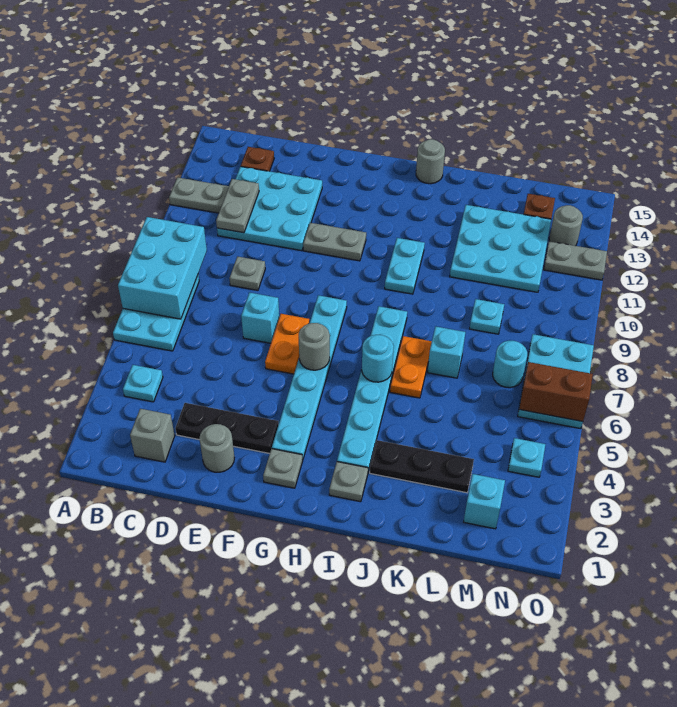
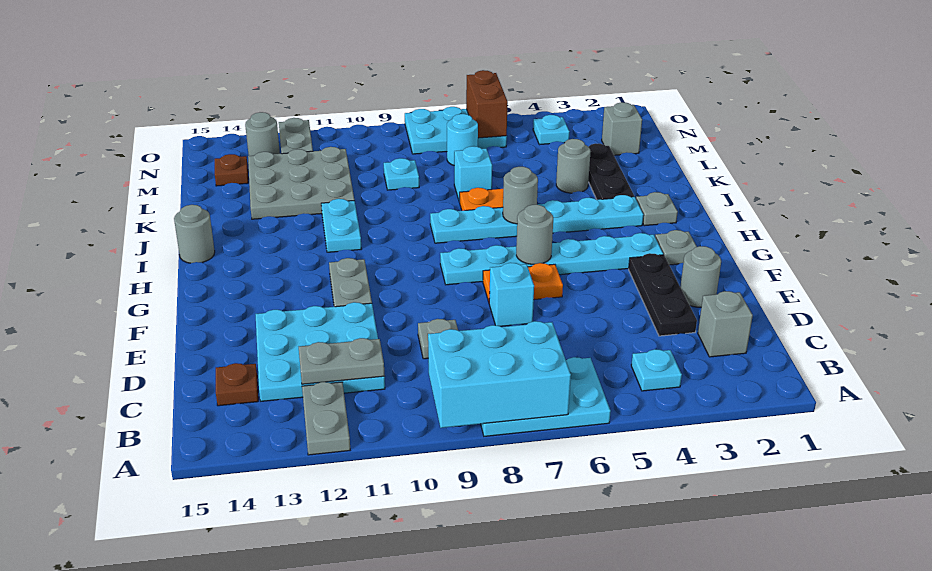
cyan round brick I6 level 2 -> grey round brick I6 level 2
cyan plate I10:I11 level 1 -> cyan plate I11:J11 level 1
none -> grey round brick K4 level 1
cyan plate K11:M13 level 1 -> grey plate K11:M13 level 1
cyan brick M2 level 1 -> grey brick M2 level 1

